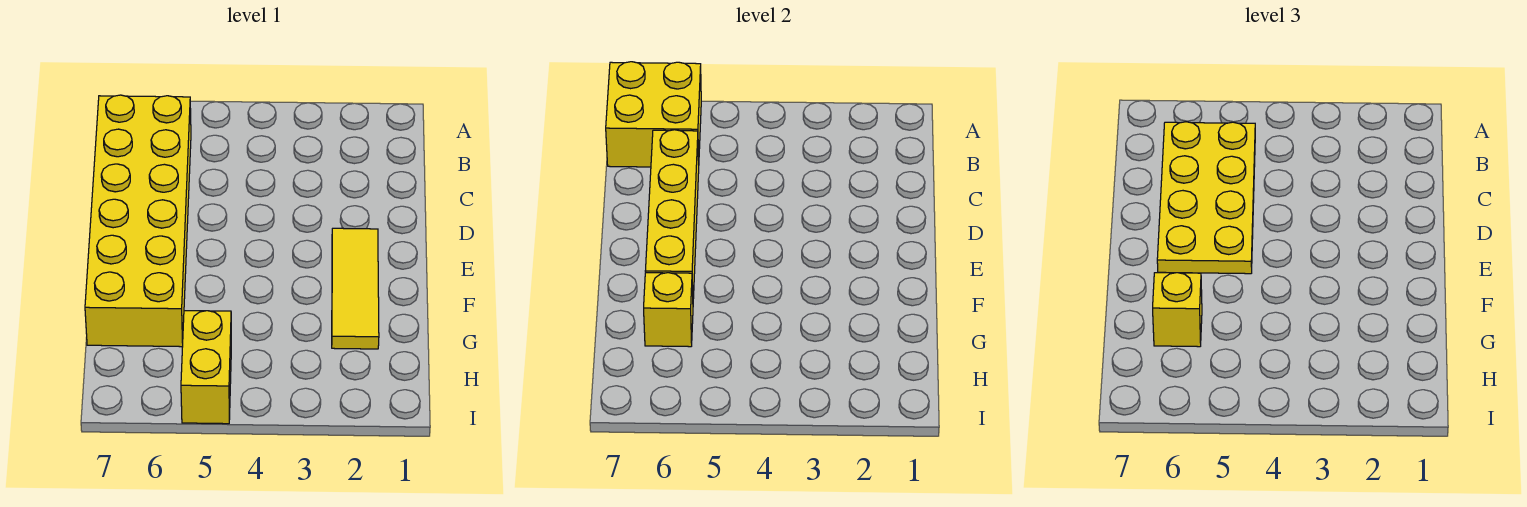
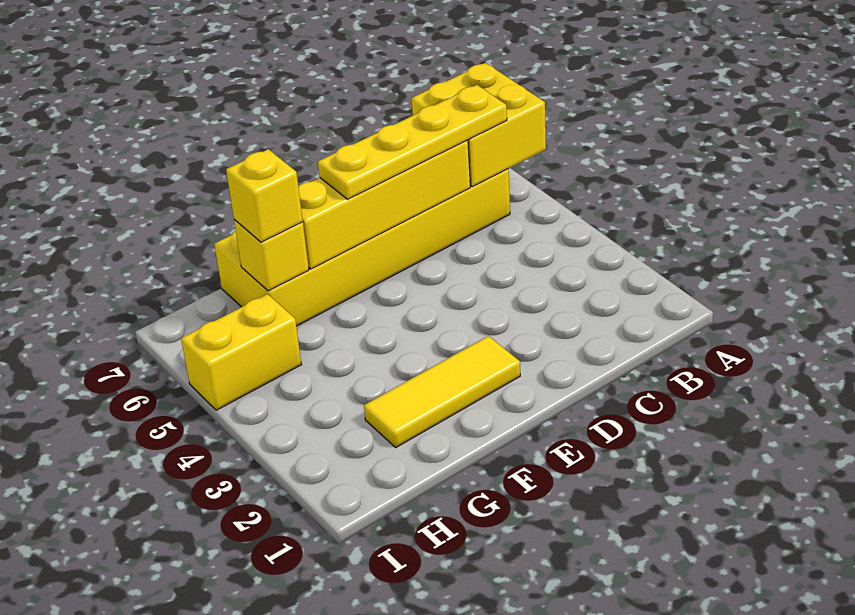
yellow plate B5:E6 level 3 -> yellow plate B6:E6 level 3

